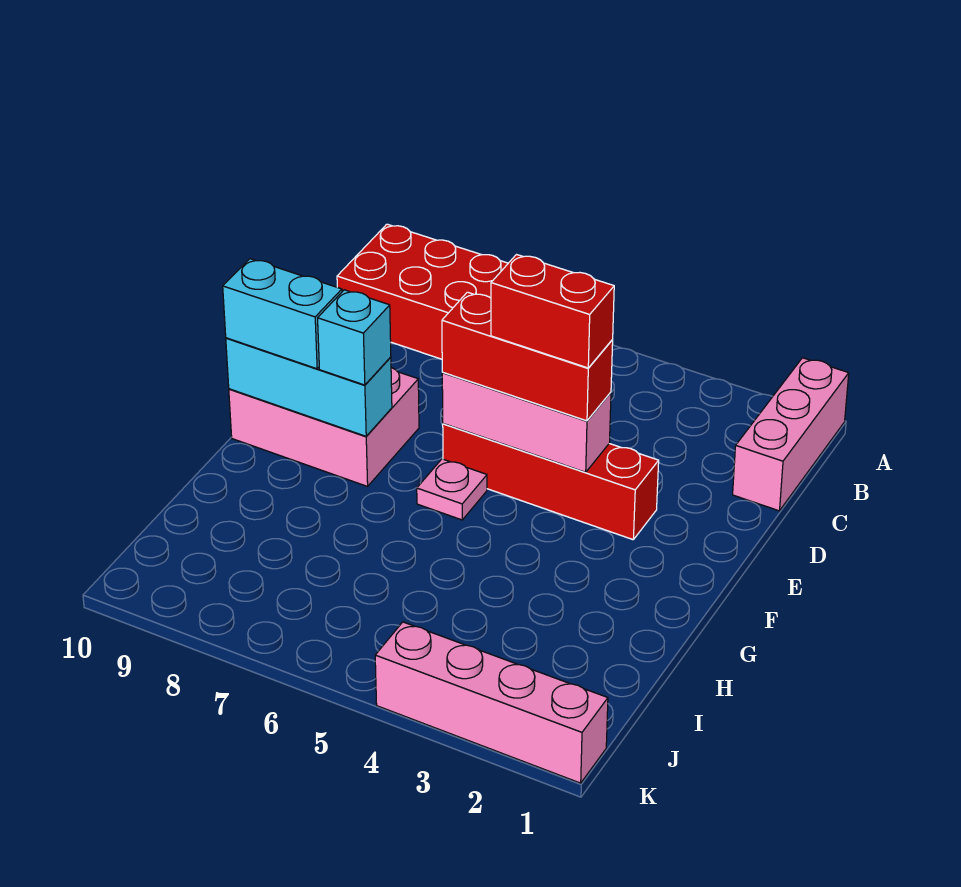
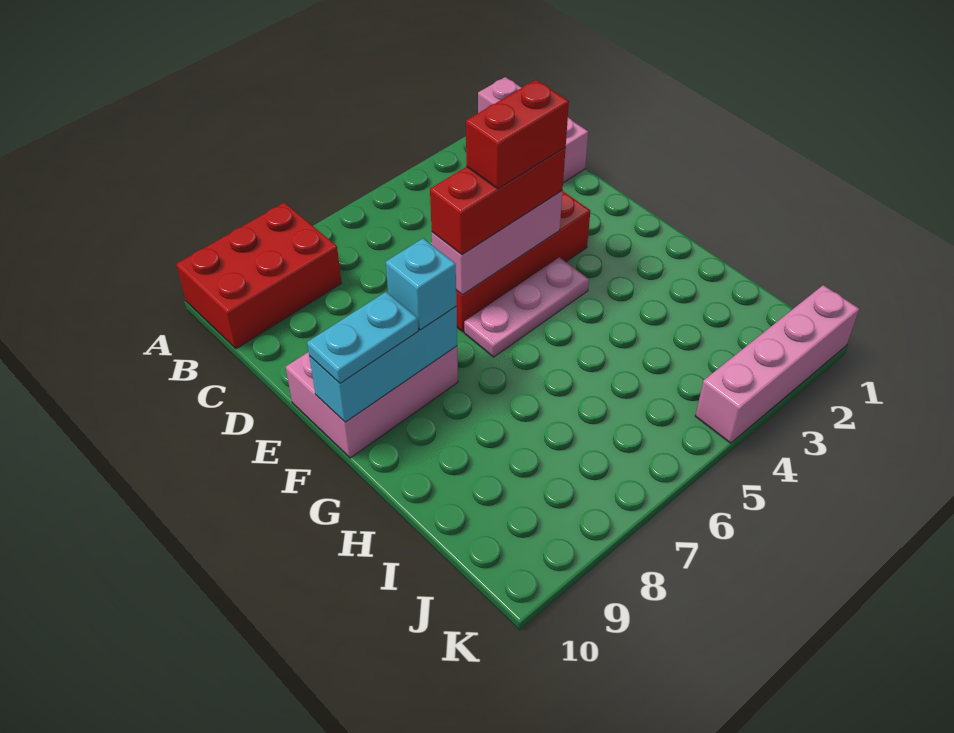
pink plate F6 level 1 -> pink plate F4:F6 level 1
cyan brick F9:F10 level 3 -> cyan plate F9:F10 level 3

